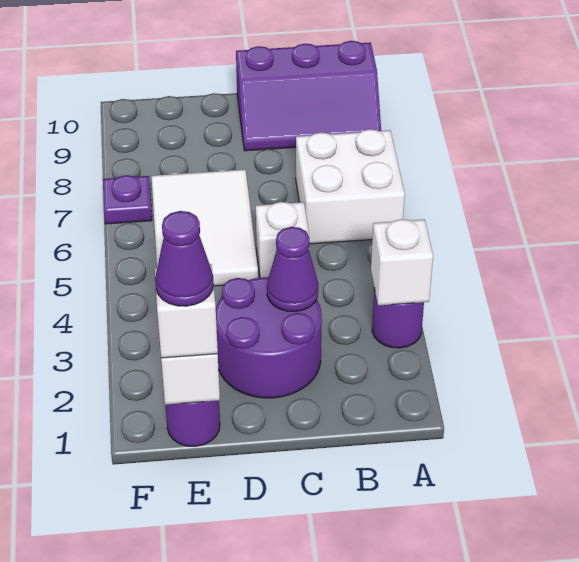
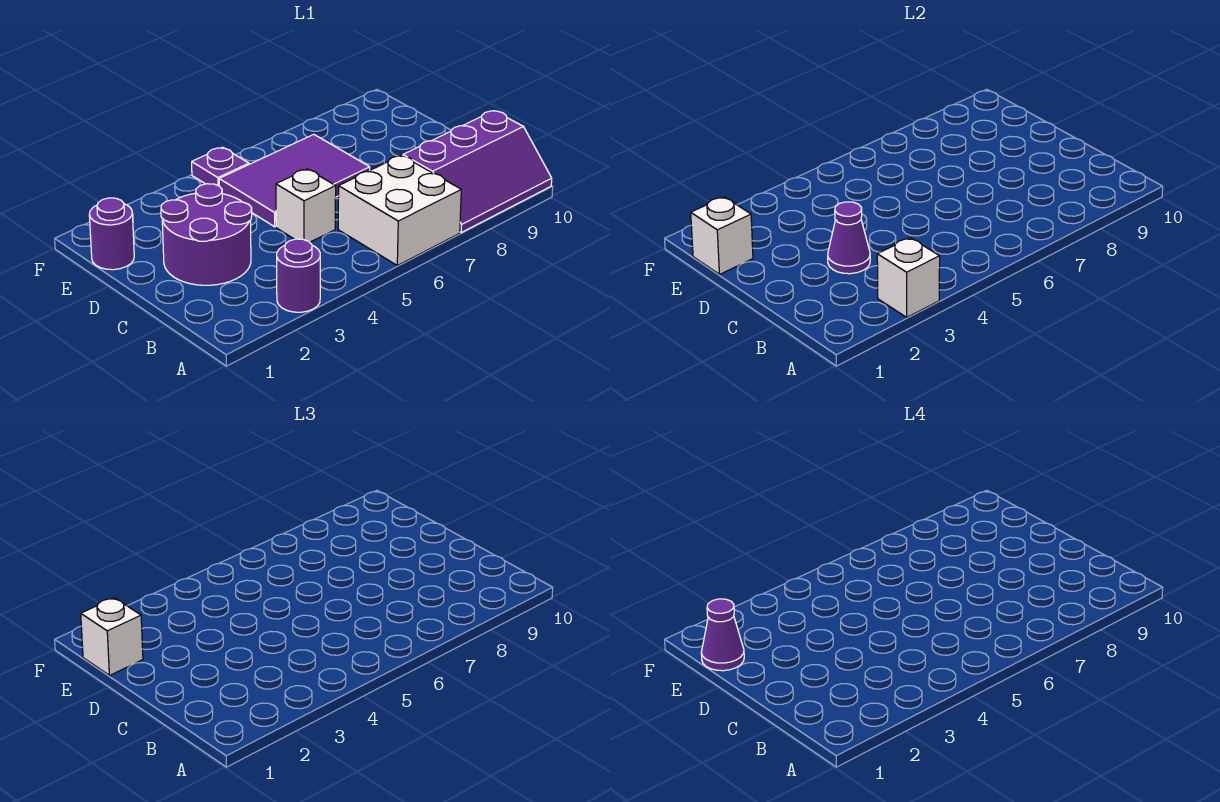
purple slope A9:C10 level 1 top 10 -> purple slope A8:B10 level 1 top B
white tile D5:E7 level 1 -> purple tile D5:E7 level 1
purple plate F7 level 1 -> purple plate F5 level 1

